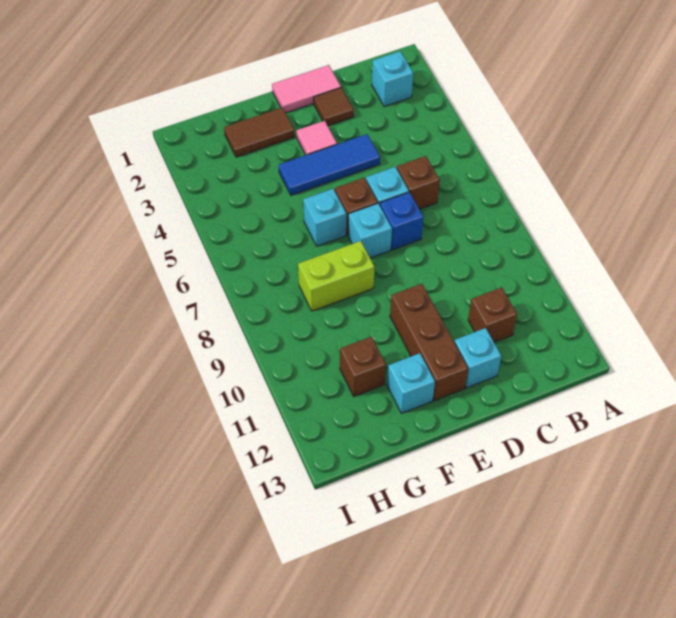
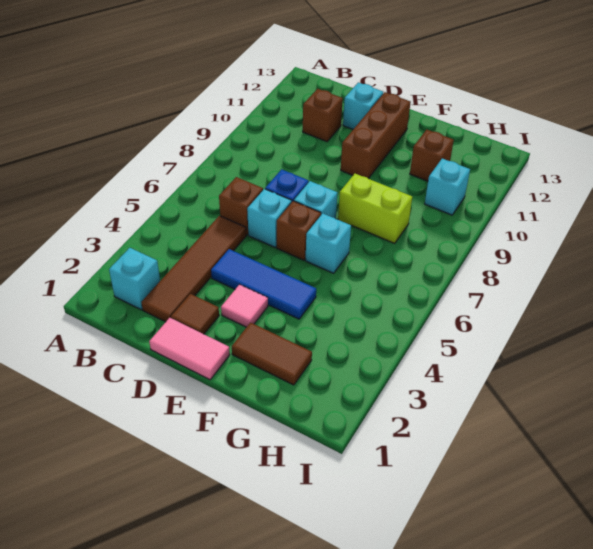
none -> brown tile C2:C5 level 1
cyan brick F12 level 1 -> cyan brick H10 level 1

